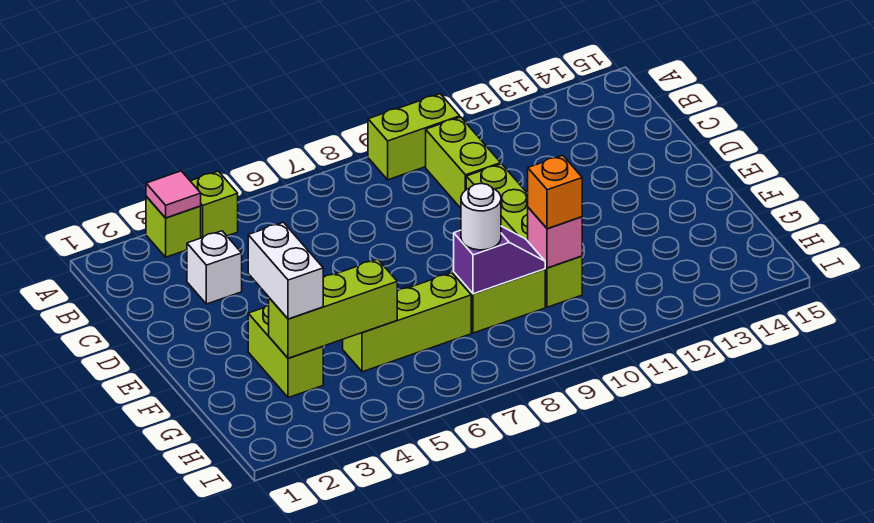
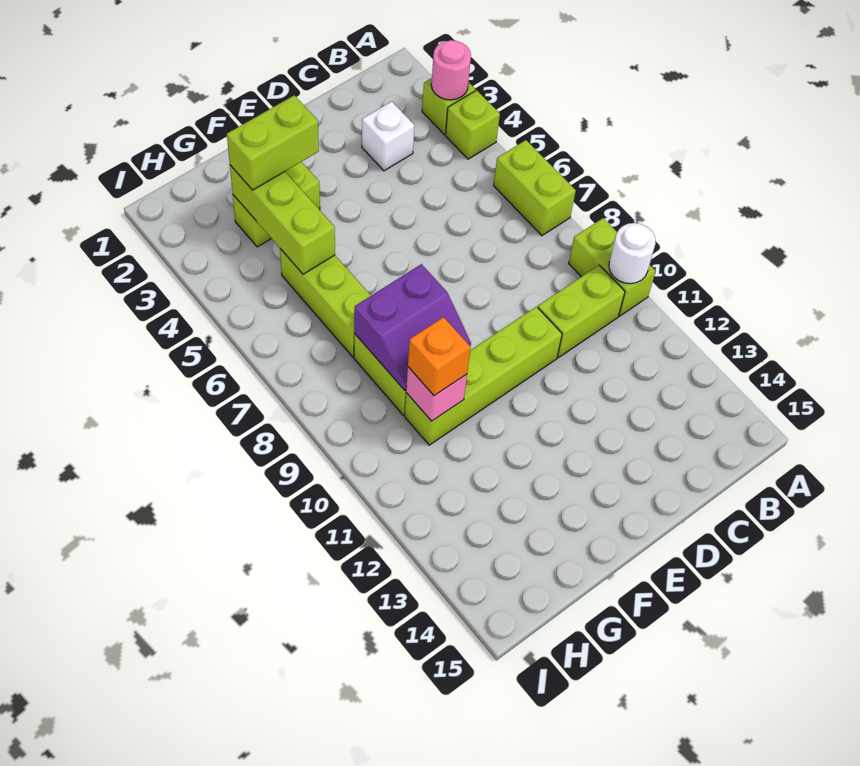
pink tile A3 level 2 -> pink round brick A3 level 2
none -> lime brick A6:A7 level 1
white brick F3:G3 level 3 -> lime brick F3:G3 level 3
purple slope G8:G9 level 2 top 8 -> purple slope F8:G9 level 2 top 8
white round brick G8 level 3 -> white round brick A10 level 2

